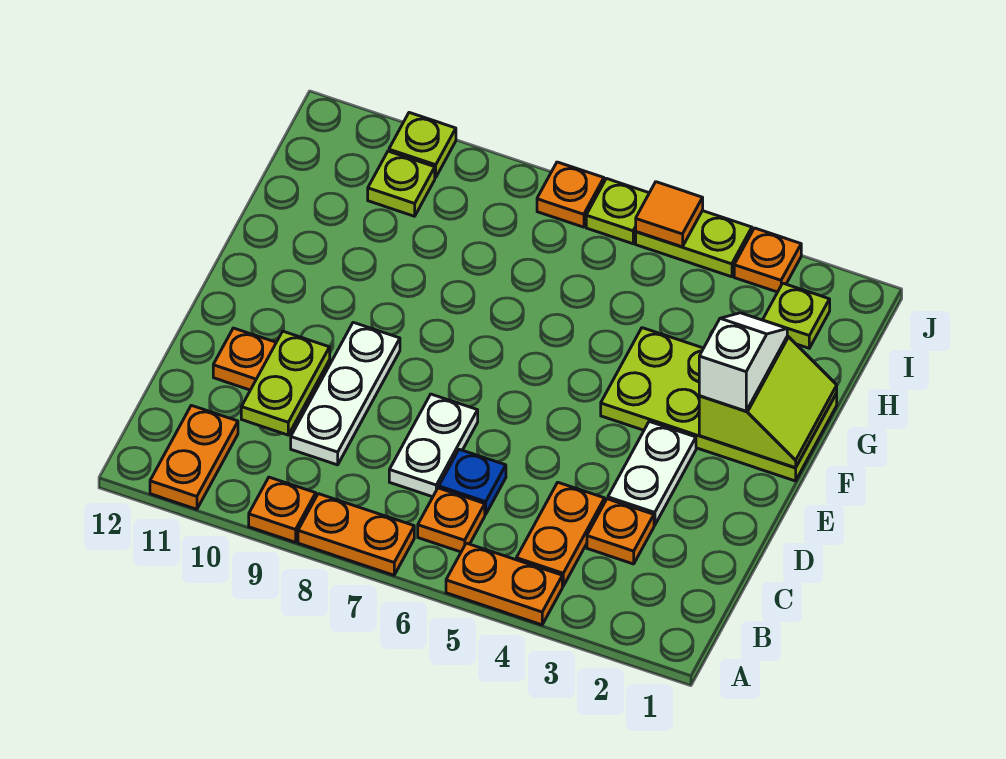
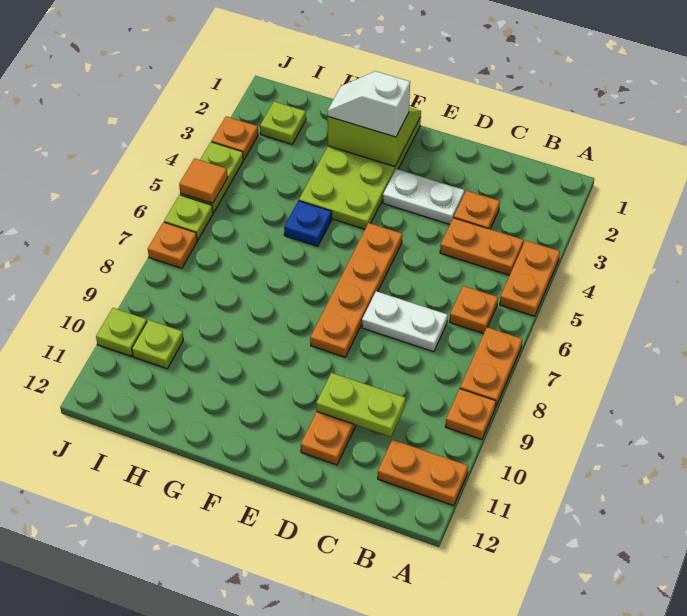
blue plate C6 level 1 -> blue plate G5 level 1
white plate C9:E9 level 1 -> none
none -> orange plate E5:E8 level 1

